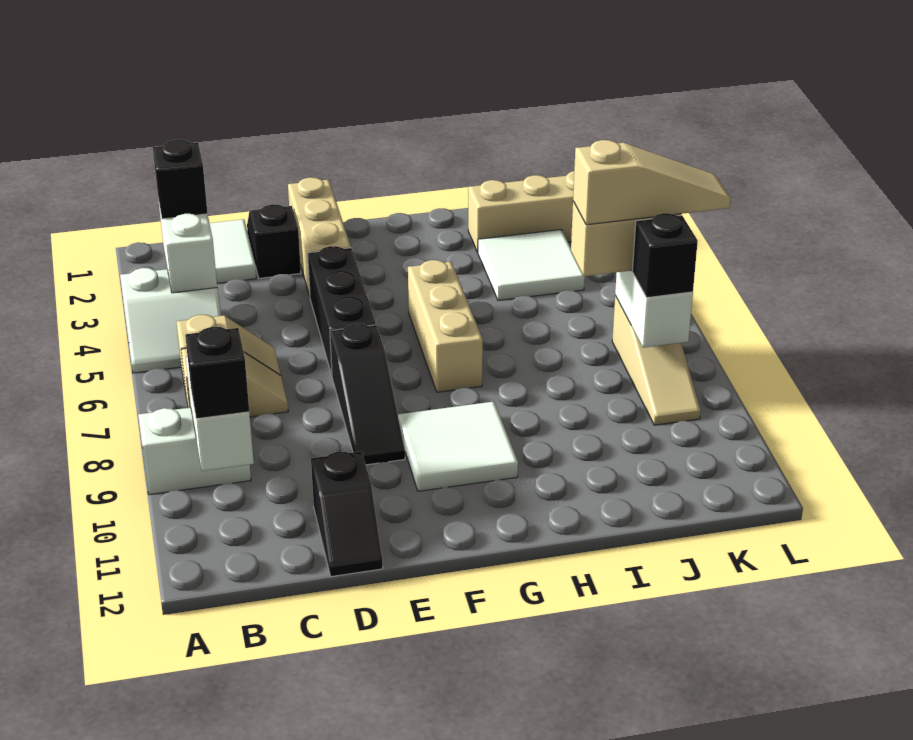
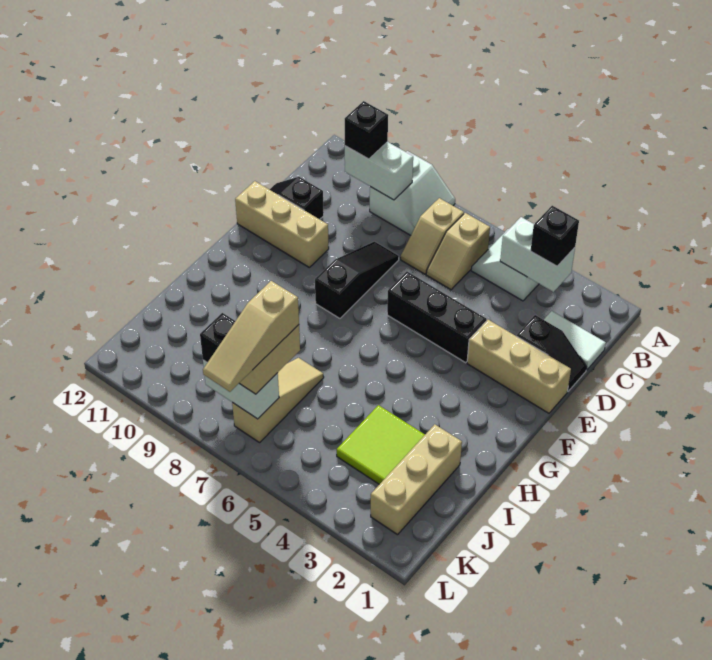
black slope E7:E9 level 1 top 7 -> black slope D8:F8 level 1 top F
white tile F9:G10 level 1 -> none
tan brick G5:G7 level 1 -> tan brick E10:E12 level 1
white tile I3:J4 level 1 -> lime tile I3:J4 level 1
tan slope K7:K9 level 1 top 7 -> tan slope I7:K7 level 1 top K

